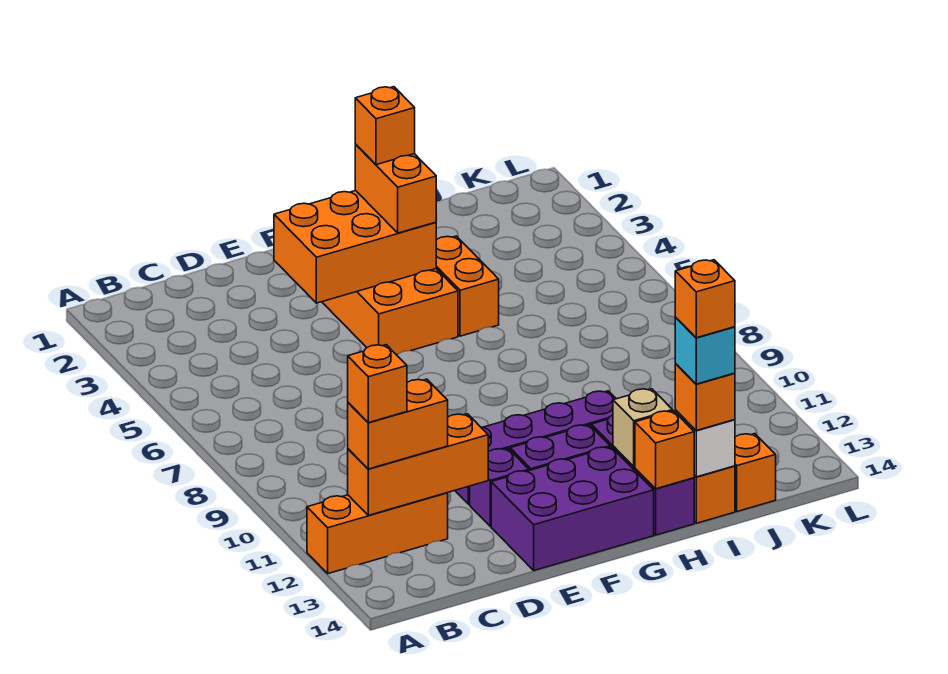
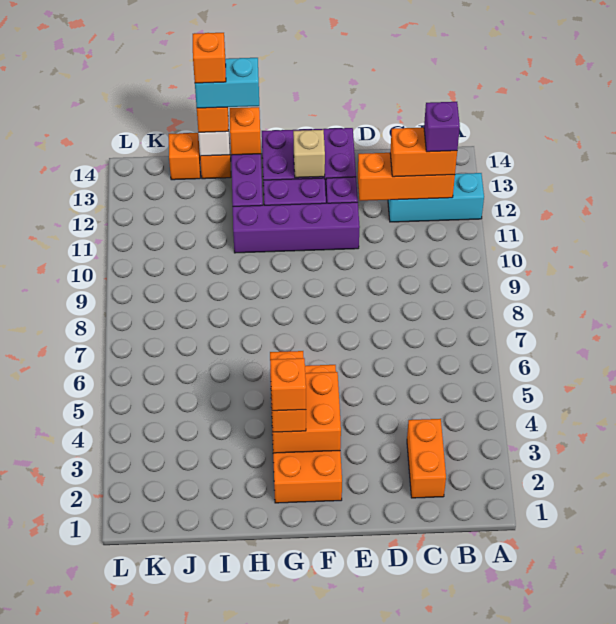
orange brick A12:C12 level 1 -> cyan brick A12:C12 level 1
orange brick B12 level 4 -> purple brick B12 level 4
orange brick E3:G4 level 2 -> orange brick F3:G4 level 2
orange brick H4:H5 level 1 -> orange brick C2:C3 level 1
tan brick H13 level 2 -> tan brick F13 level 2
cyan brick I14 level 4 -> cyan brick H14:I14 level 4

